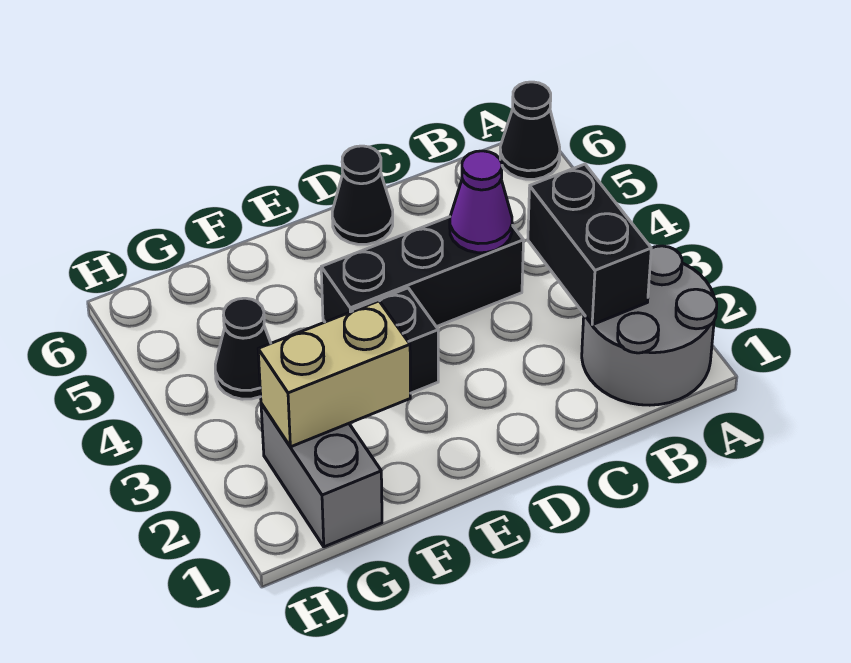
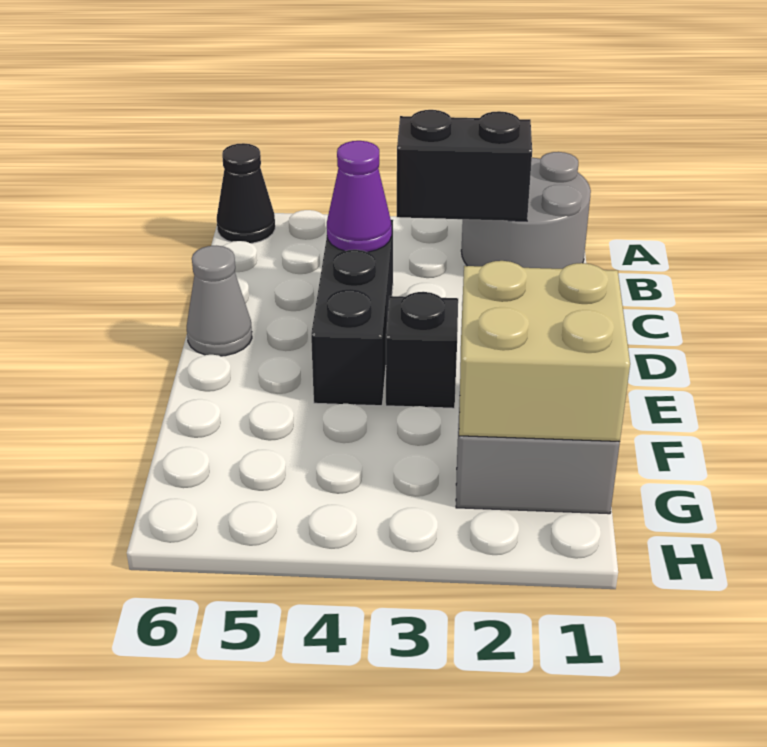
black cone D6 level 1 -> grey cone D6 level 1
tan brick F2:G2 level 2 -> tan brick F1:G2 level 2
black cone G4 level 1 -> none

